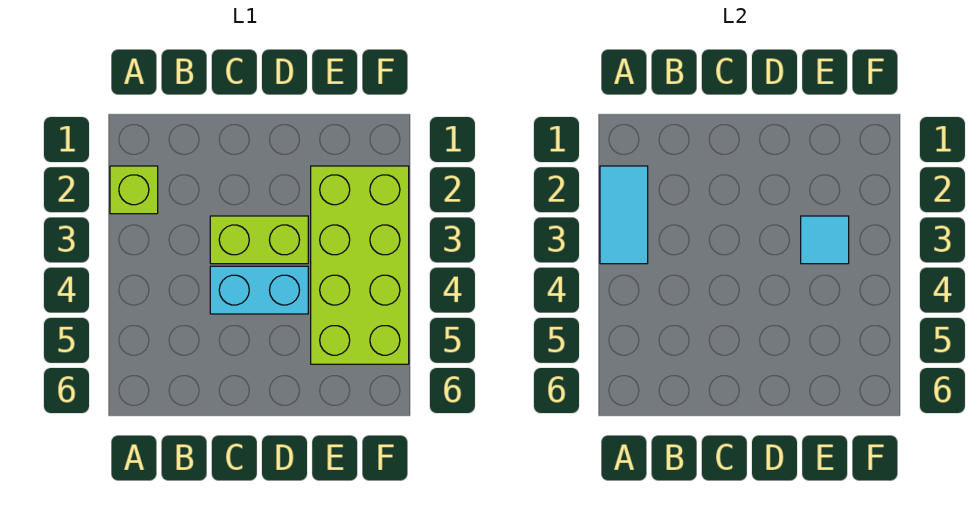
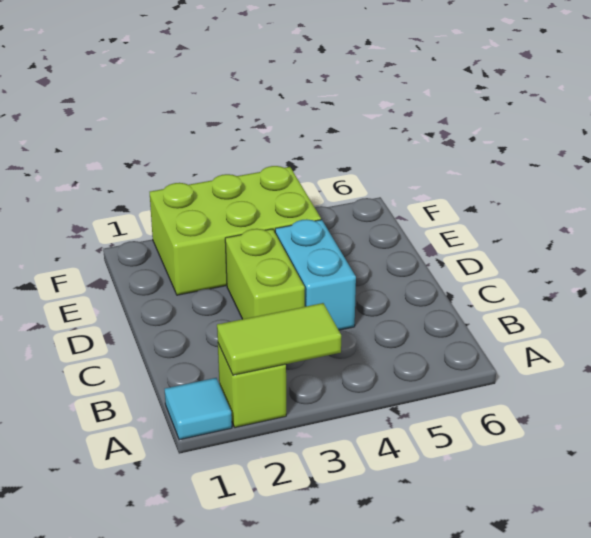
cyan tile A2:A3 level 2 -> lime tile A2:A3 level 2
lime brick E2:F5 level 1 -> lime brick E2:F4 level 1
cyan tile E3 level 2 -> cyan tile A1 level 1

